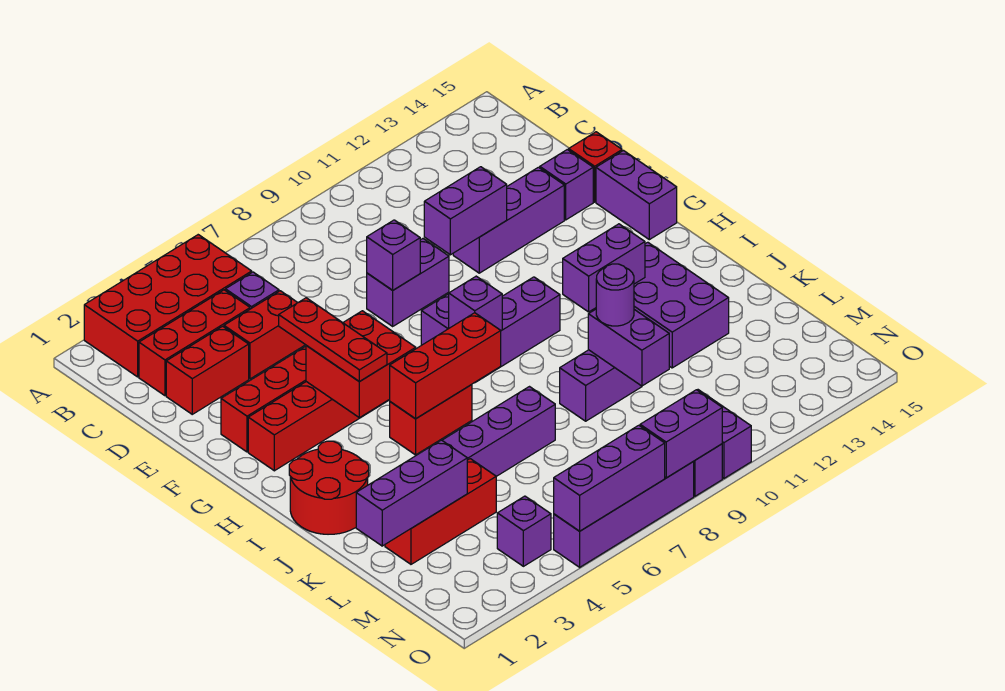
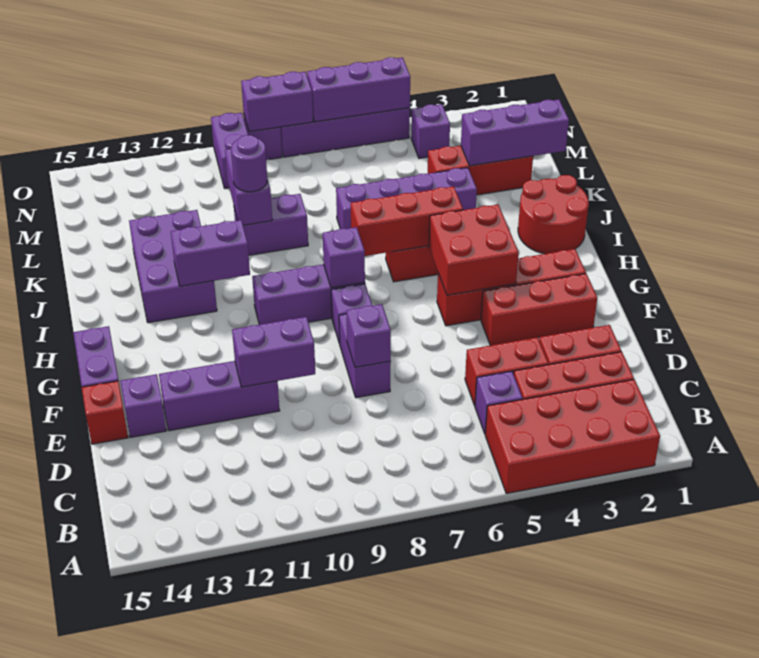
purple brick E8:E9 level 1 -> purple brick E8:F8 level 1
red plate F4:H4 level 3 -> none

